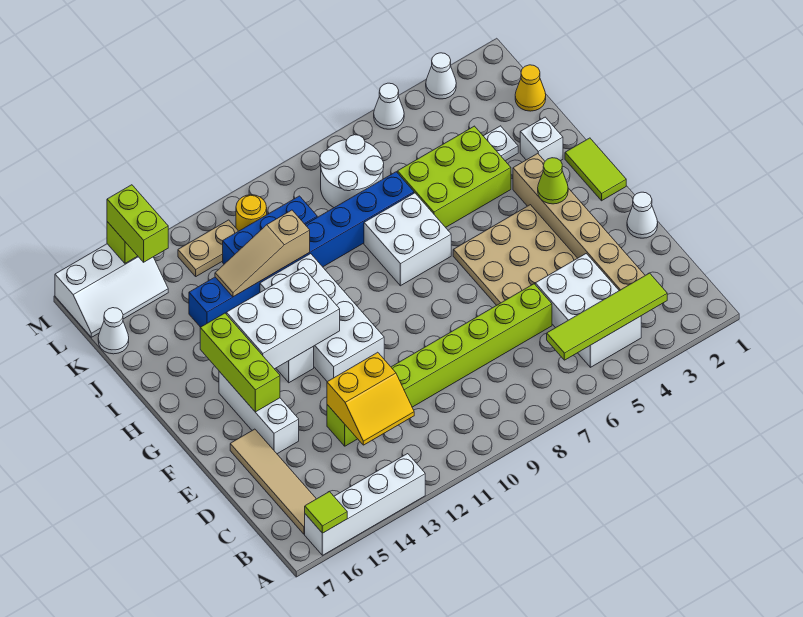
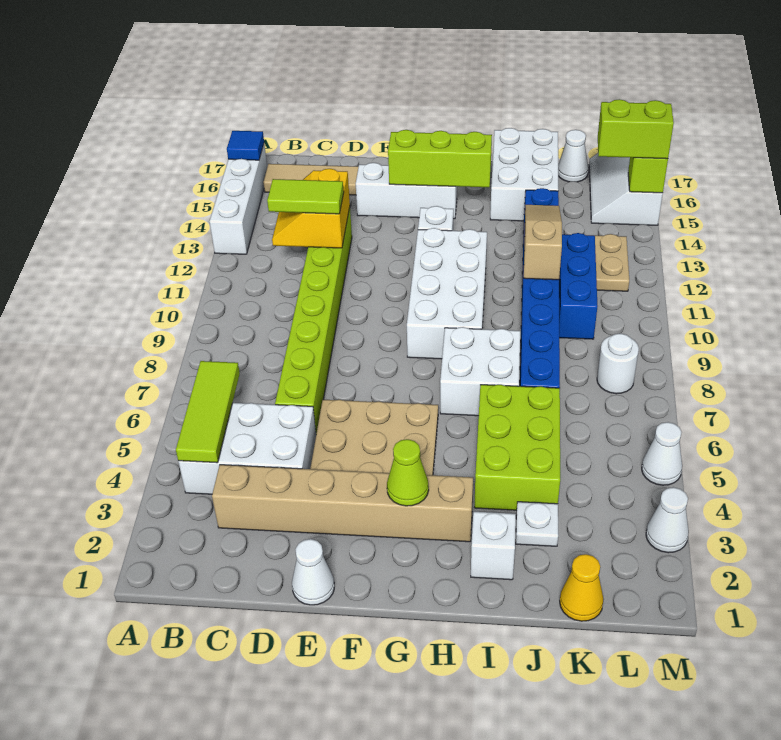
lime tile A16 level 2 -> blue tile A16 level 2
lime tile B3:B6 level 2 -> lime tile B4:B6 level 2
white brick F11:I12 level 1 -> white brick G9:H12 level 1
lime tile G1:H1 level 1 -> lime tile C12:D12 level 3
white brick G12:H14 level 2 -> white brick I15:J17 level 1
white round brick K7:L8 level 1 -> white round brick L8 level 1
yellow round brick L11 level 1 -> none

